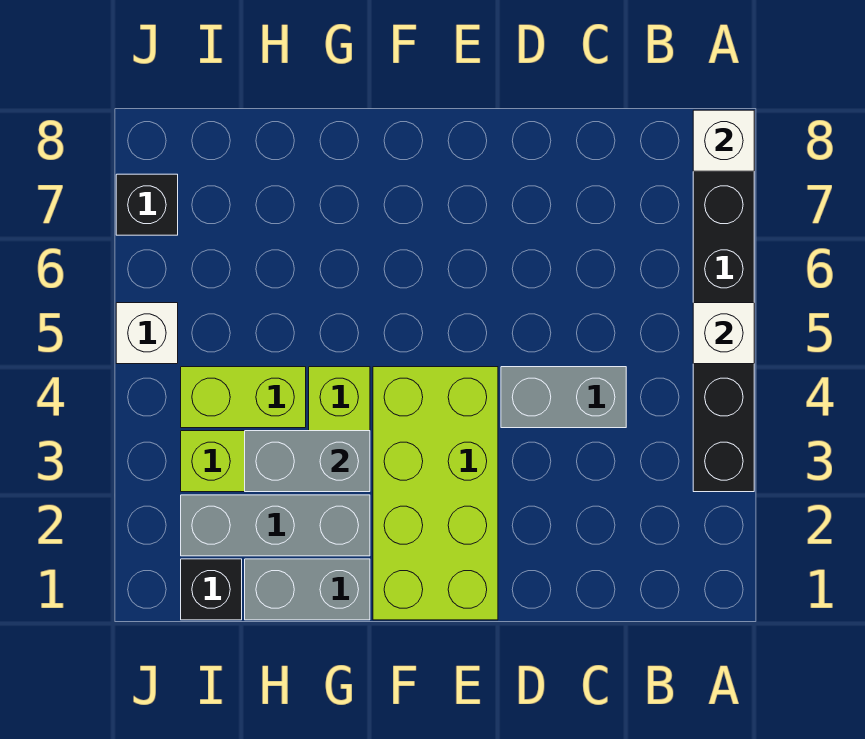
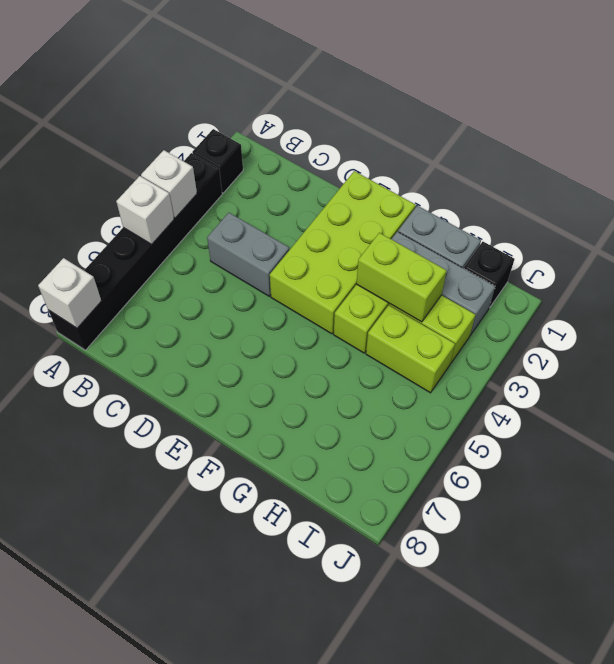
grey brick G3:H3 level 2 -> lime brick G3:H3 level 2
white brick J5 level 1 -> white brick A4 level 2
black brick J7 level 1 -> black brick A2 level 1

